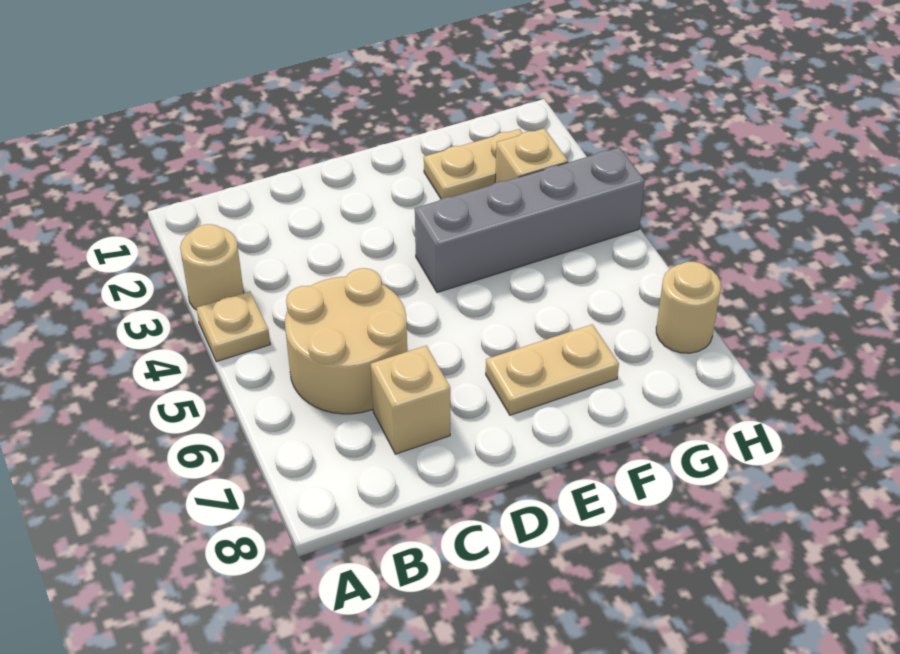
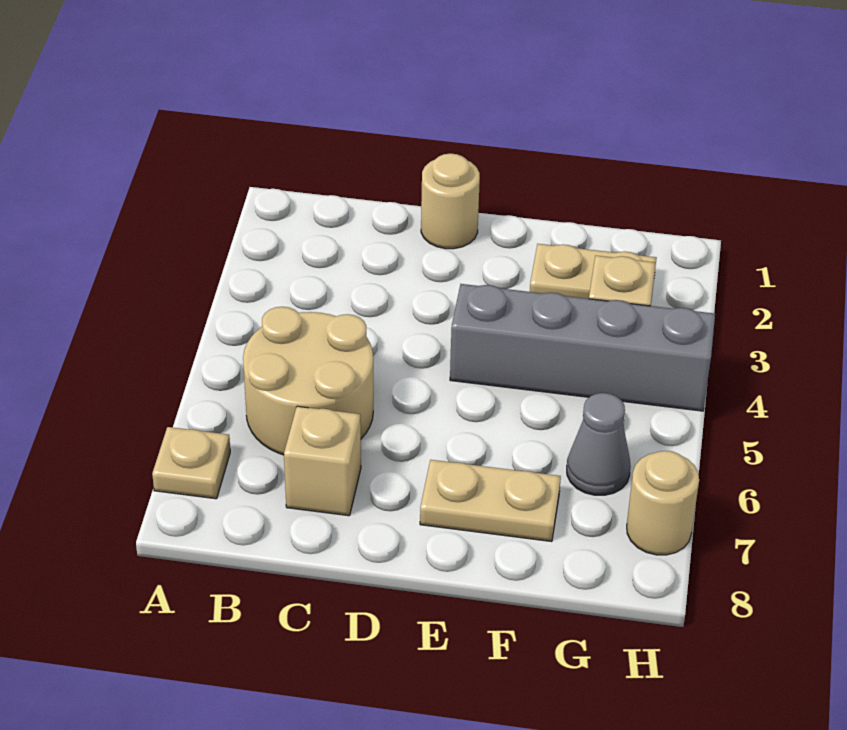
tan round brick A3 level 1 -> tan round brick D1 level 1
tan plate A4 level 1 -> tan plate A7 level 1
none -> grey cone G6 level 1

